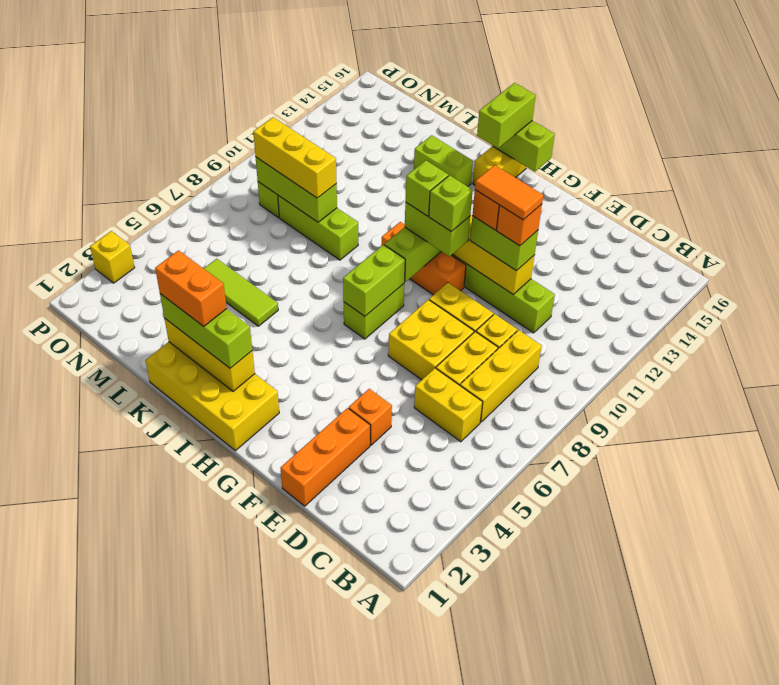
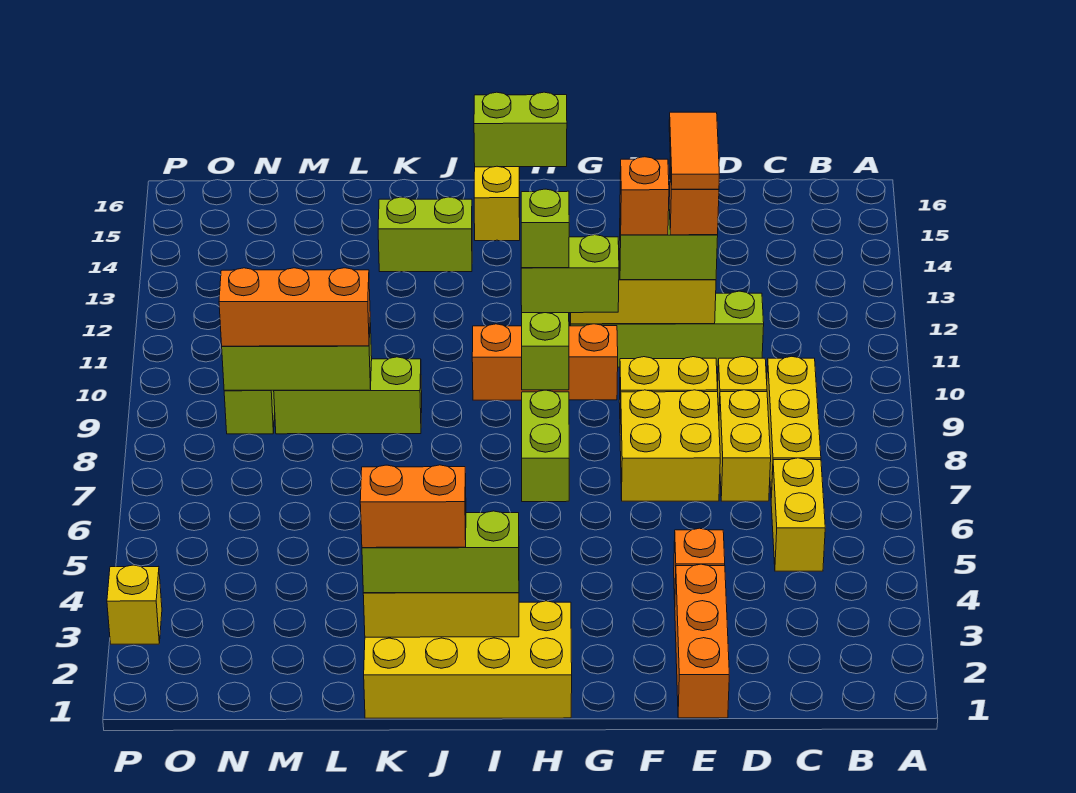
yellow brick C6:D6 level 1 -> yellow brick C5:C6 level 1
orange tile E11:F11 level 5 -> orange tile E11:E12 level 5
lime brick G10 level 4 -> none
lime brick H7:H8 level 2 -> none
lime brick I15:I16 level 3 -> none
lime tile K5:M5 level 1 -> none
yellow brick L9:N9 level 3 -> orange brick L9:N9 level 3

